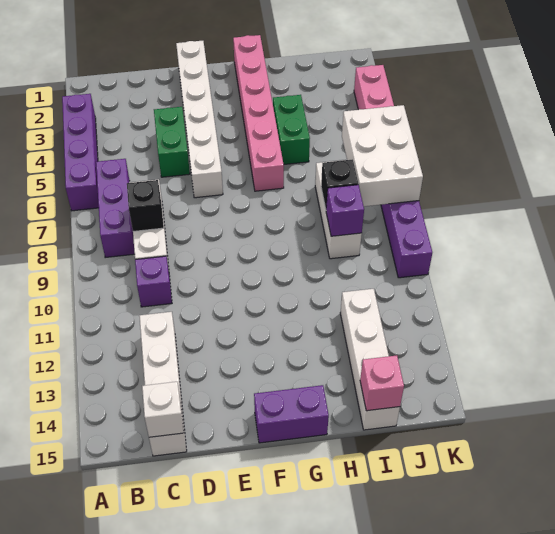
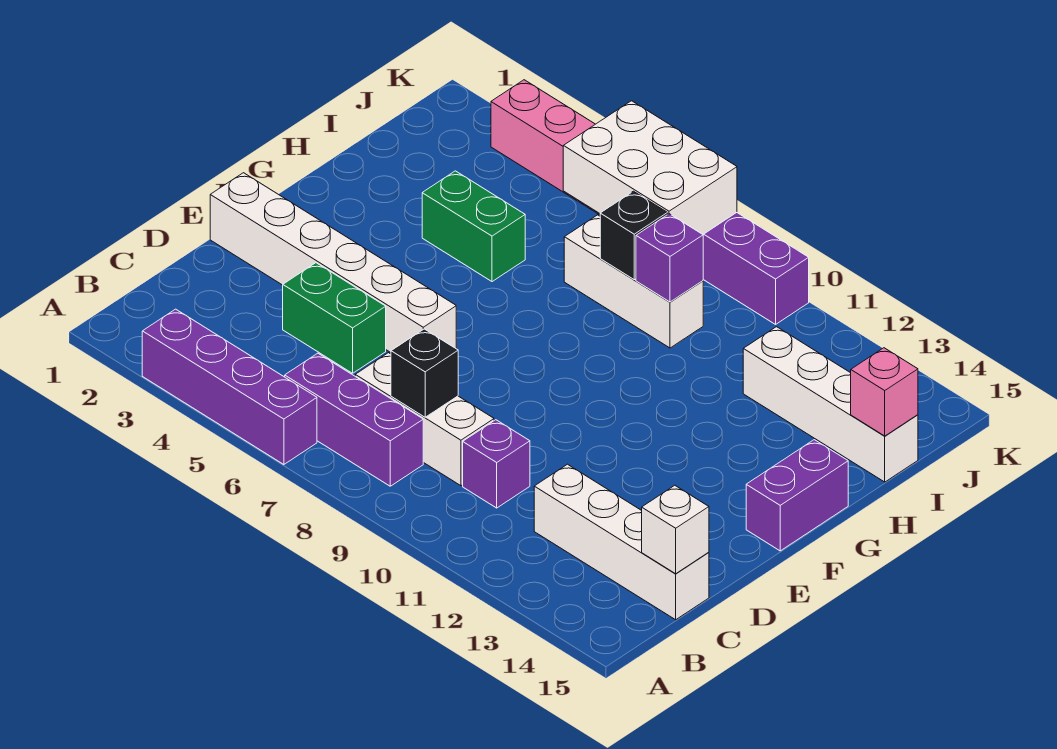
pink brick G1:G6 level 1 -> none

